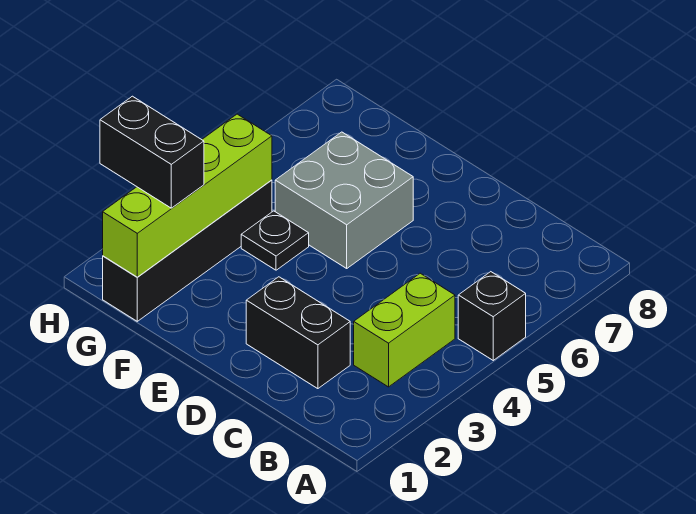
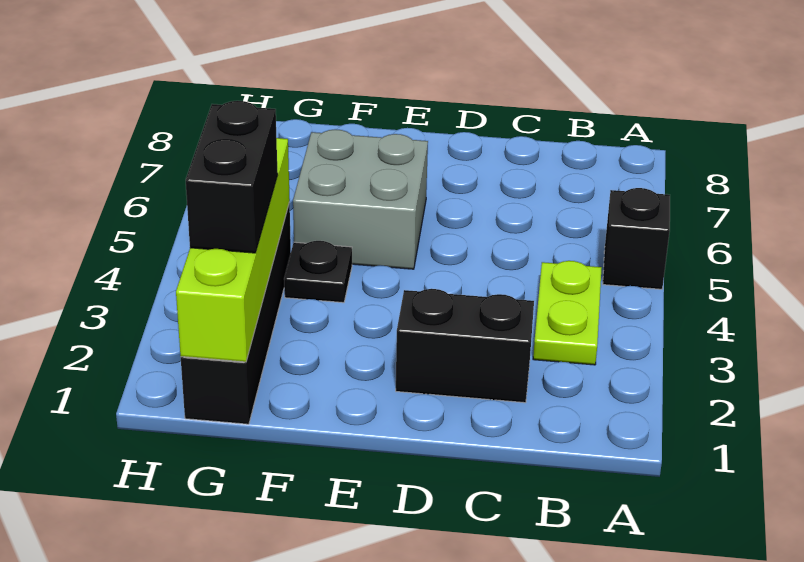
lime brick B3:B4 level 1 -> lime plate B3:B4 level 1
black brick G2:H2 level 3 -> black brick G2:G3 level 3

